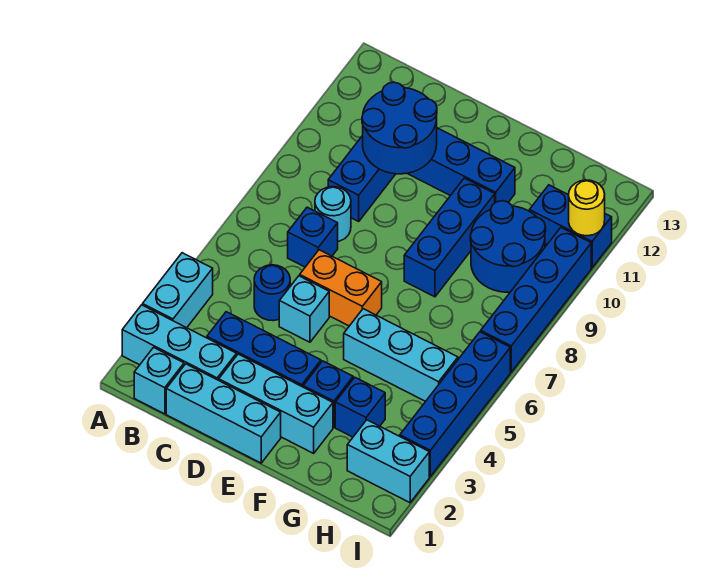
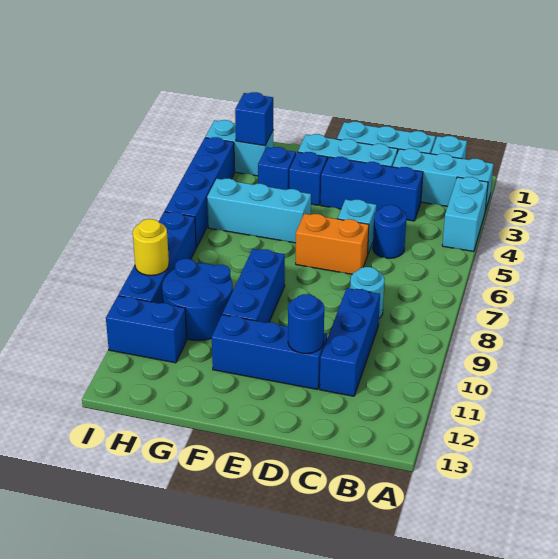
blue brick C7 level 1 -> blue brick H2 level 2
blue round brick C10:D11 level 2 -> blue round brick D11 level 2
yellow round brick I11 level 2 -> yellow round brick I9 level 2

